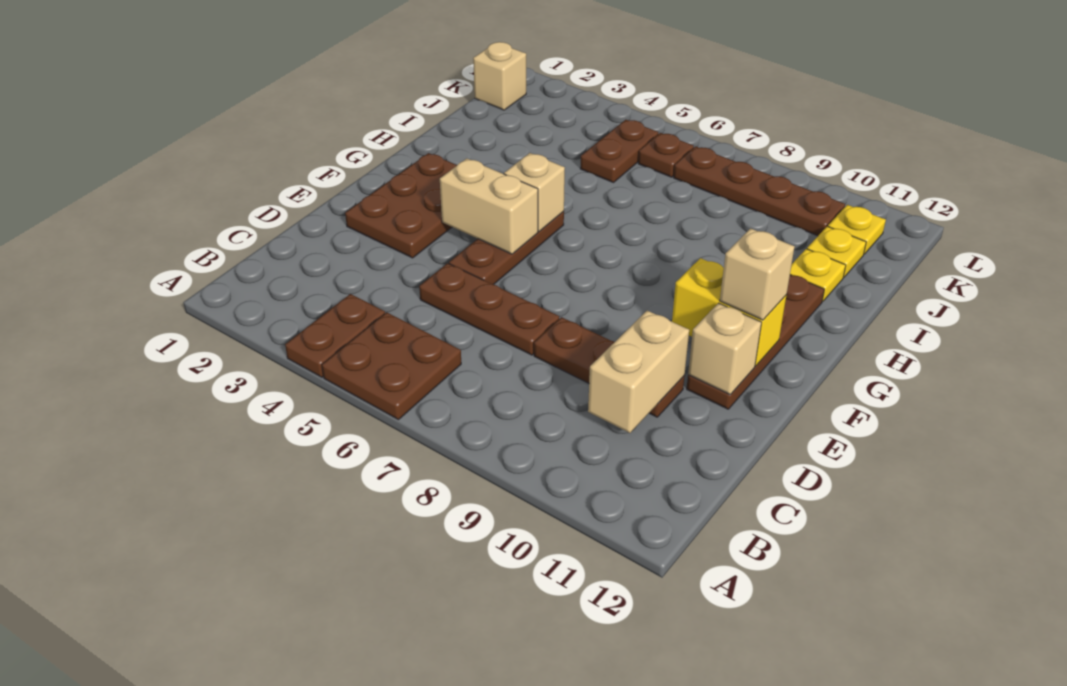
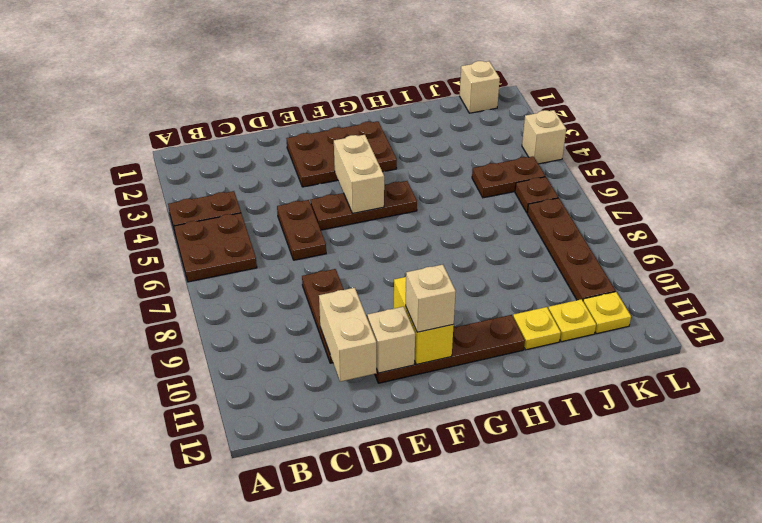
tan brick C10:D10 level 2 -> tan brick D10:D11 level 2
brown plate D5:D7 level 1 -> brown plate D5:D6 level 1
tan brick G5 level 2 -> tan brick L4 level 1

